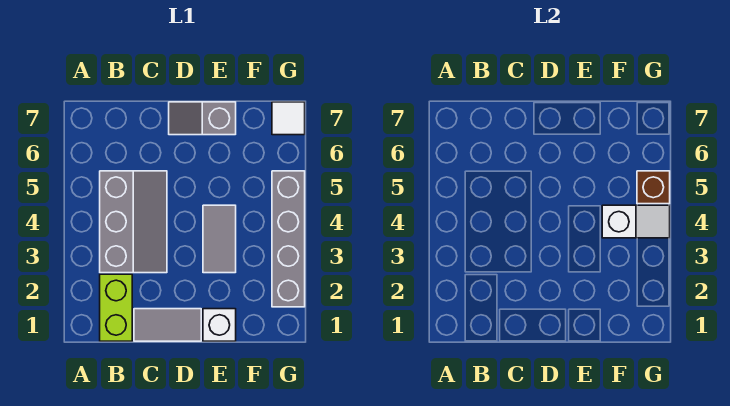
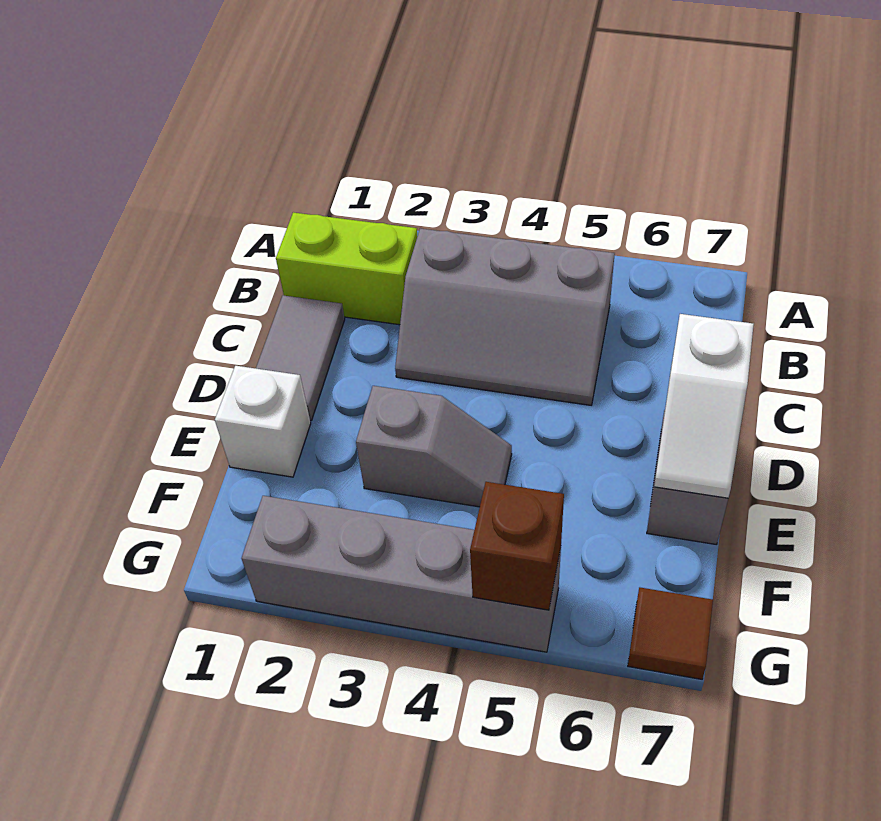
grey tile E3:E4 level 1 -> grey slope E3:E4 level 1 top 3
white slope F4:G4 level 2 top F -> white slope D7:E7 level 2 top D
white tile G7 level 1 -> brown tile G7 level 1

